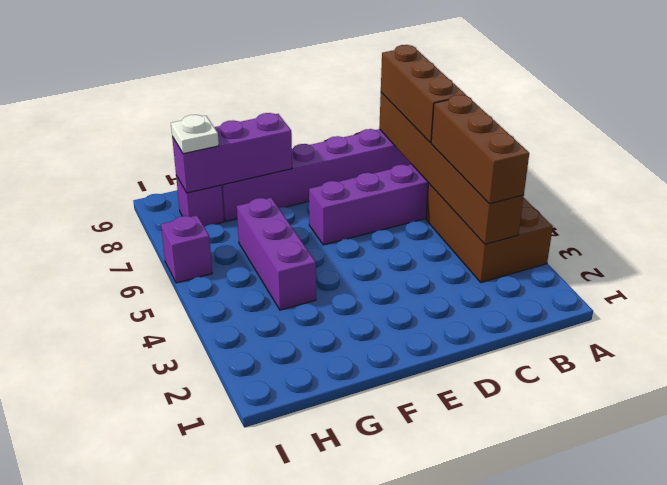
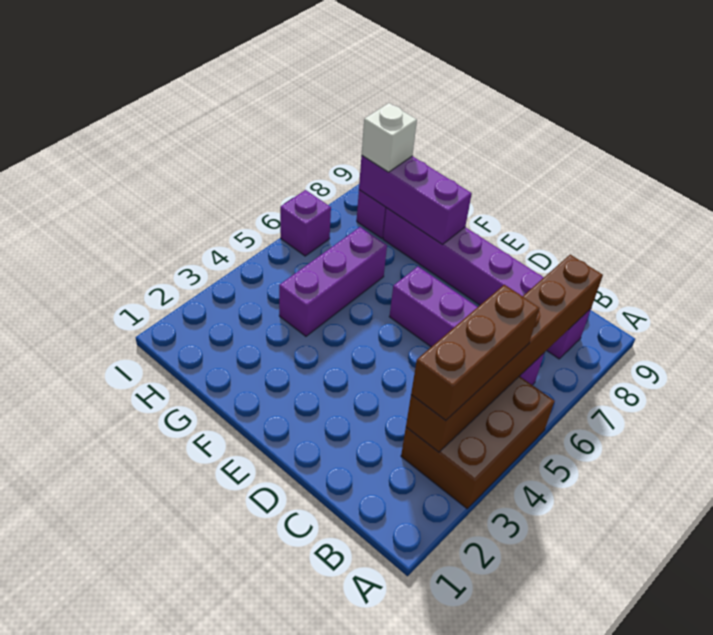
brown brick B6:B8 level 3 -> none
white plate H8 level 3 -> white brick H8 level 3

